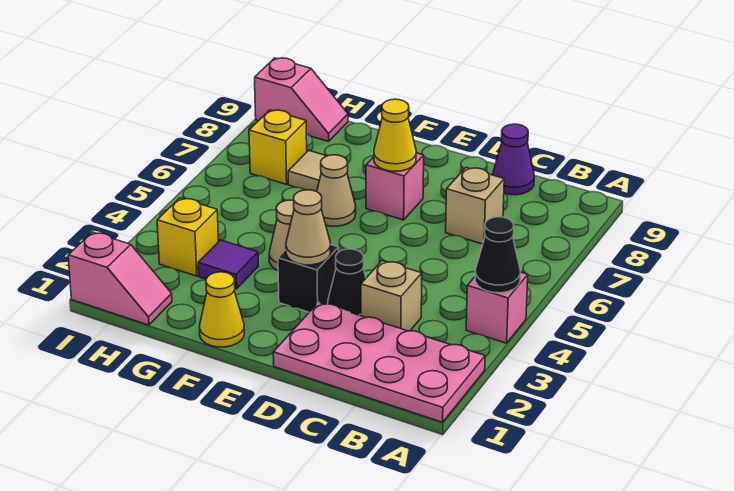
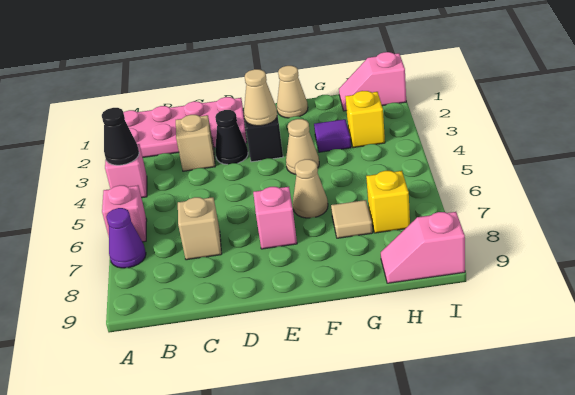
none -> pink brick A6 level 1
purple cone C9 level 1 -> purple cone A7 level 1
yellow cone E7 level 2 -> none
yellow cone F1 level 1 -> tan cone F1 level 1

